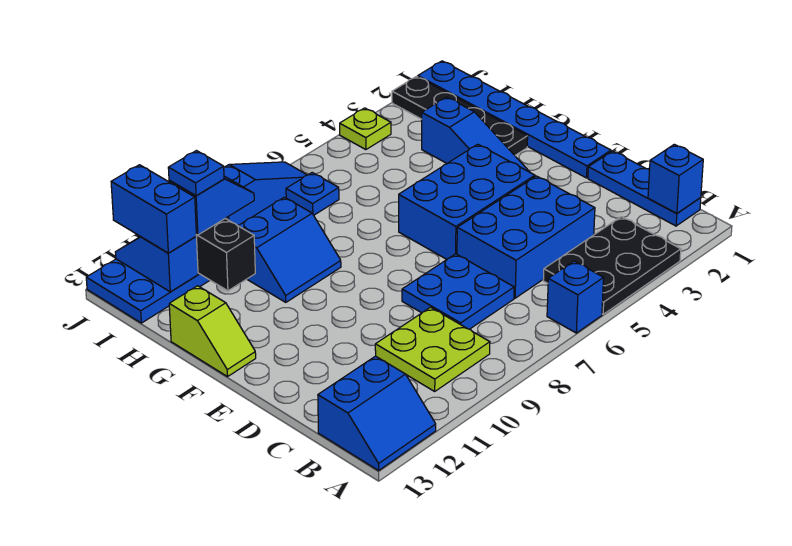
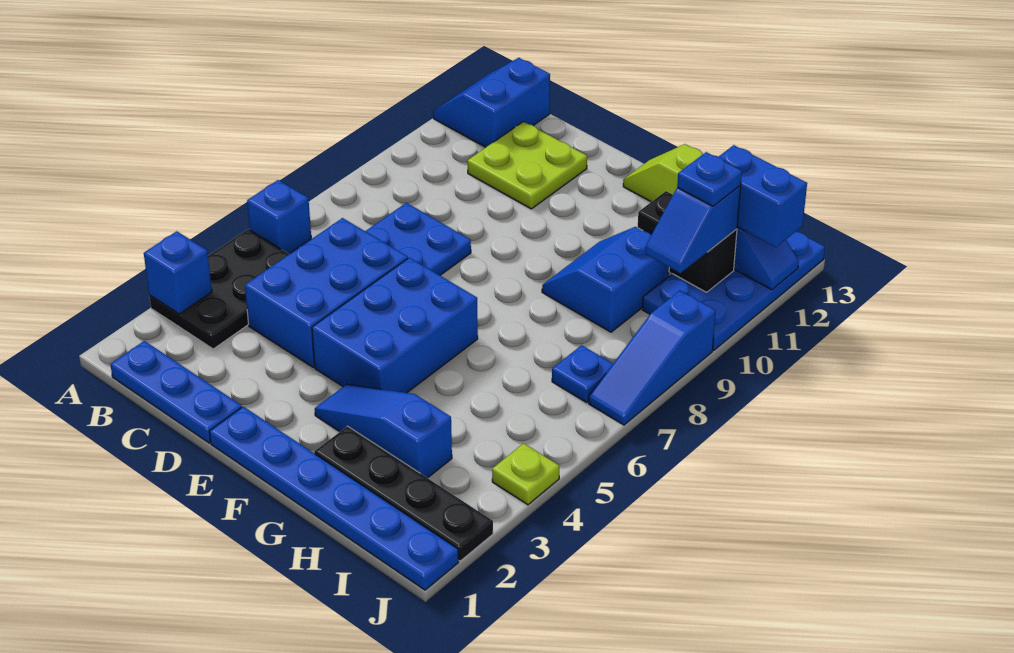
blue brick B1 level 2 -> blue brick A3 level 2
lime plate B9:C10 level 1 -> lime plate C11:D12 level 1

